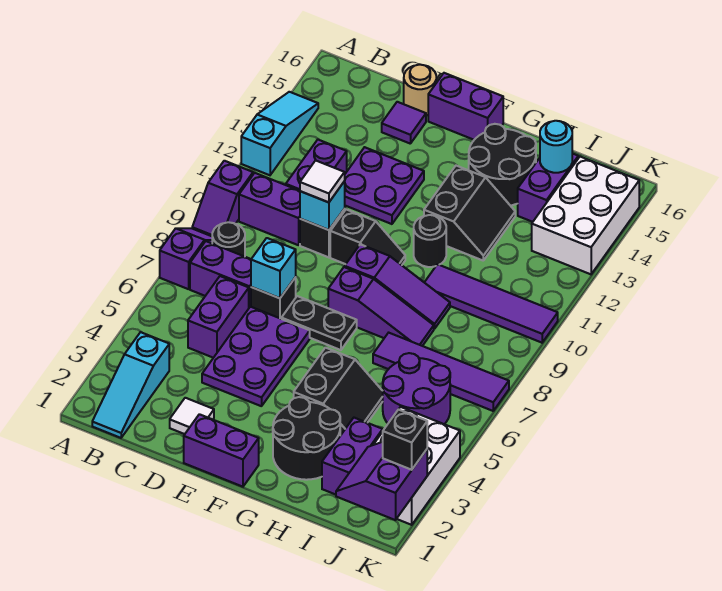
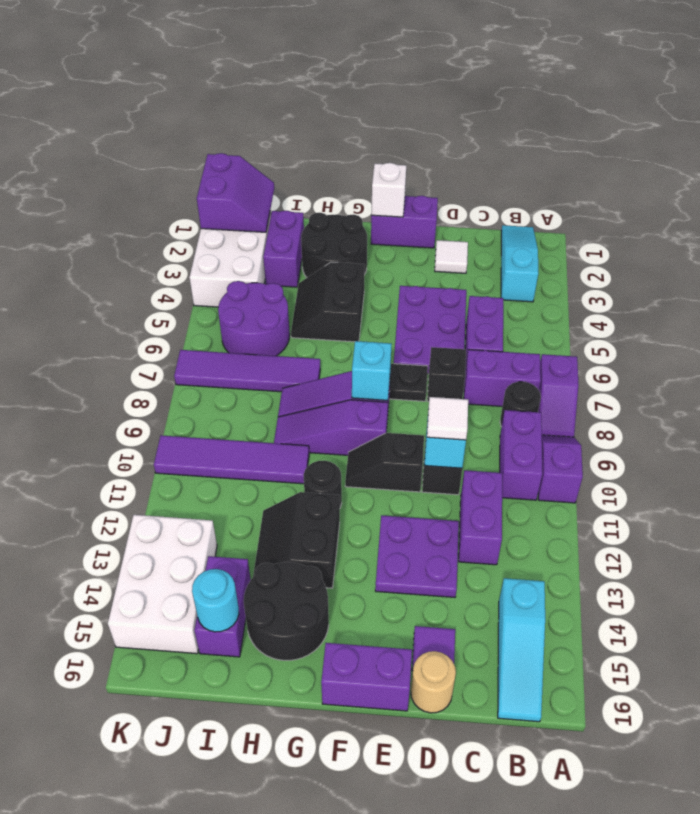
cyan slope A12:A14 level 1 top 12 -> cyan slope B14:B16 level 1 top 14
purple brick B10:C10 level 1 -> purple brick B9:B10 level 1
cyan brick D7 level 2 -> cyan brick F8 level 2
none -> white brick F1 level 2
black brick K2 level 3 -> none

